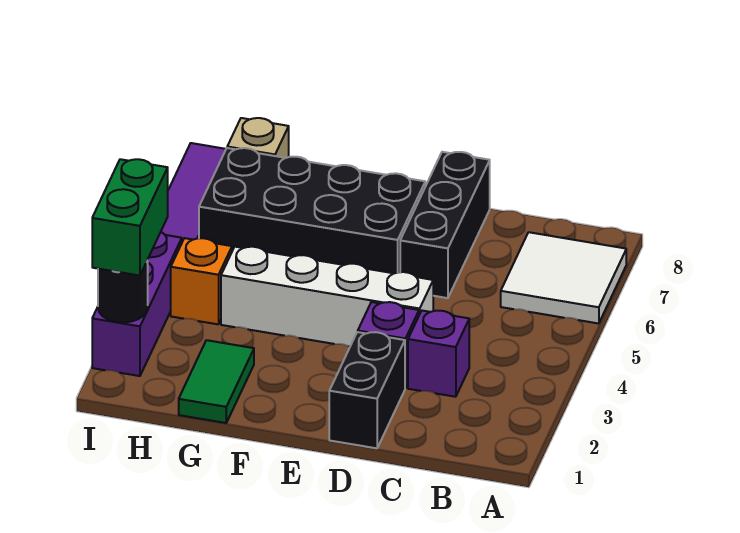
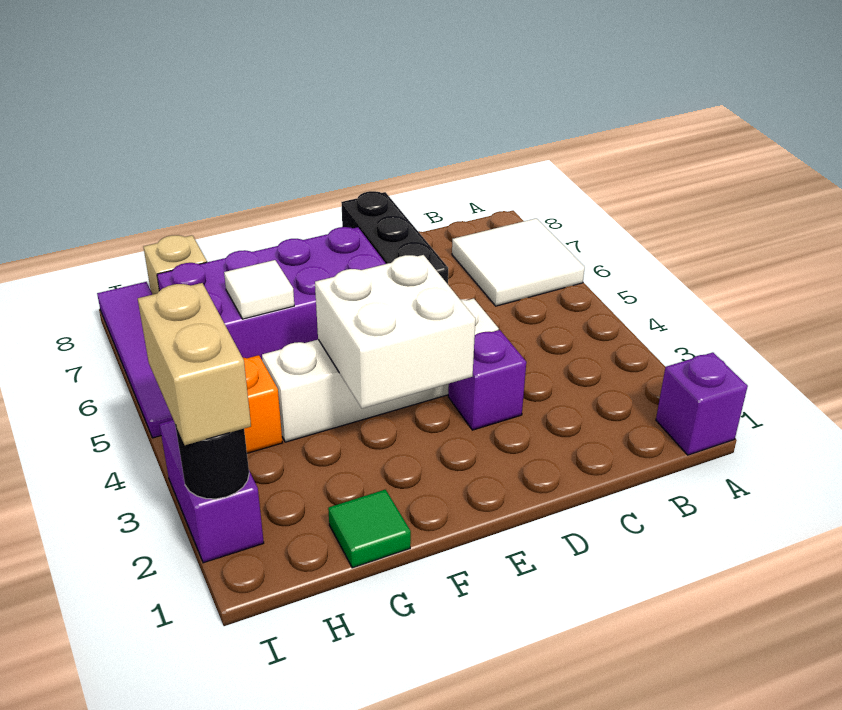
purple brick C3 level 1 -> purple brick A1 level 1
black brick D1:D2 level 1 -> none
none -> white brick E3:F4 level 2
black brick E6:H7 level 1 -> purple brick E6:H7 level 1
green tile G1:G2 level 1 -> green tile G1 level 1
none -> white tile G6 level 2
purple brick I2:I4 level 1 -> purple brick I2:I3 level 1
green brick I2:I3 level 3 -> tan brick I2:I3 level 3

